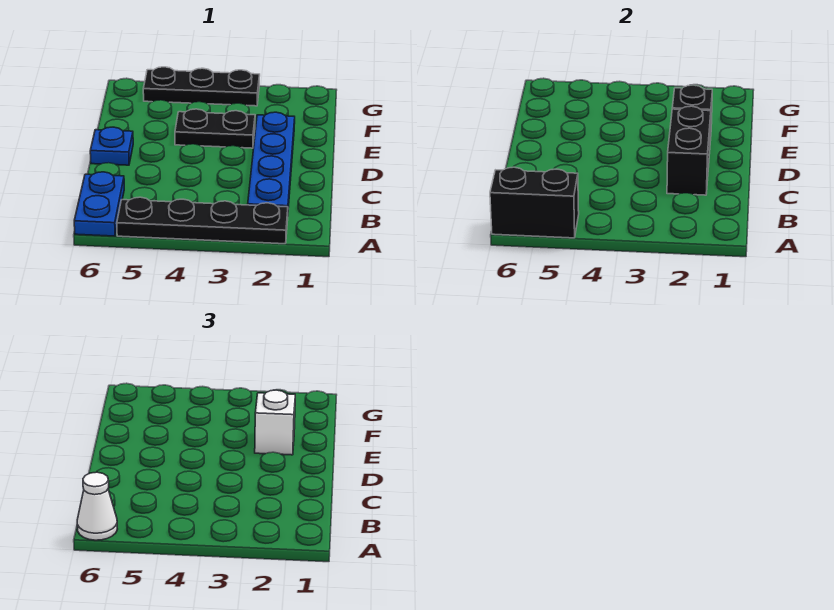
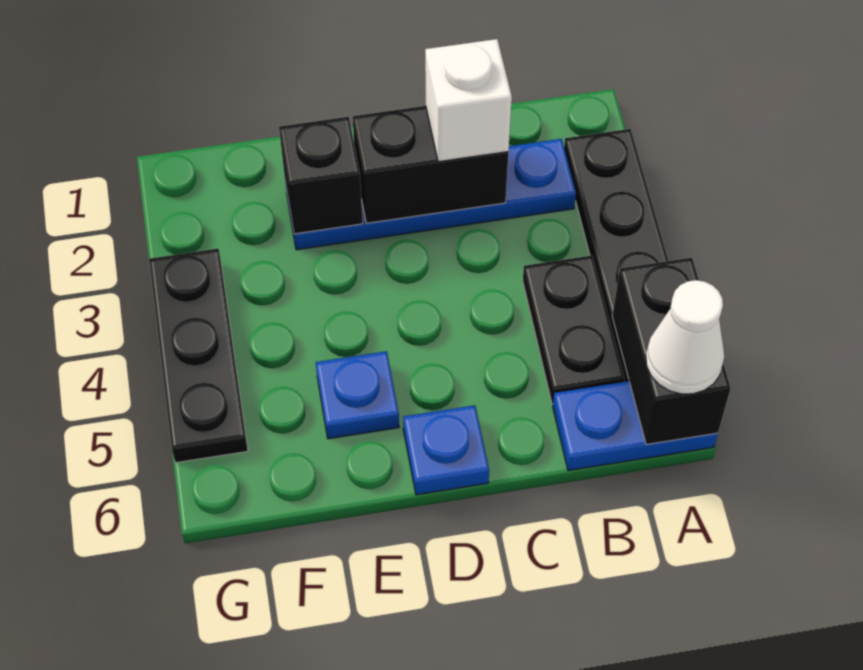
white brick E2 level 3 -> white brick C2 level 3
black plate E3:E4 level 1 -> black plate B4:B5 level 1
none -> blue plate E5 level 1

